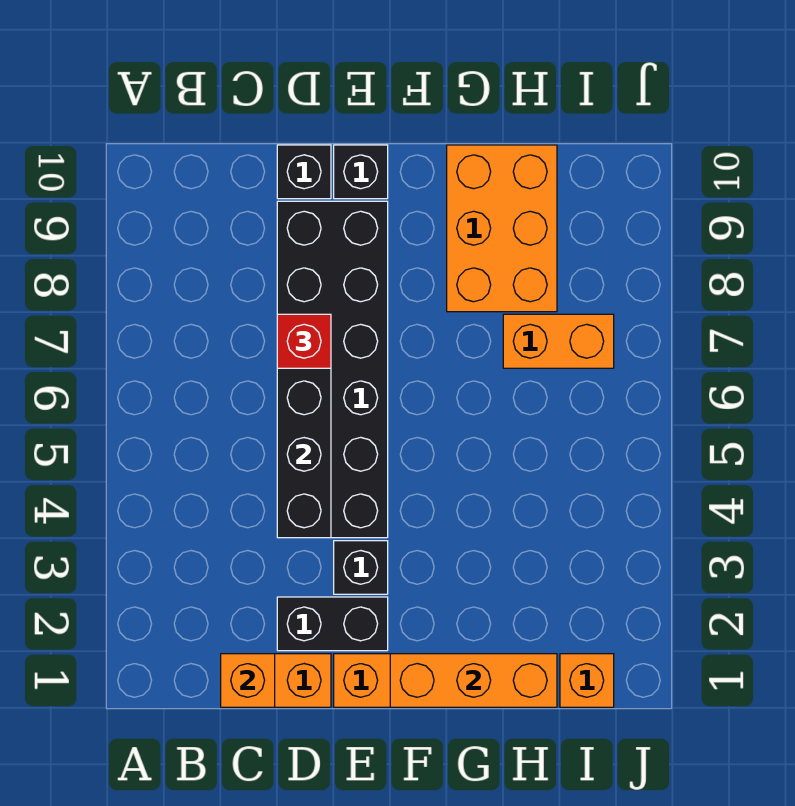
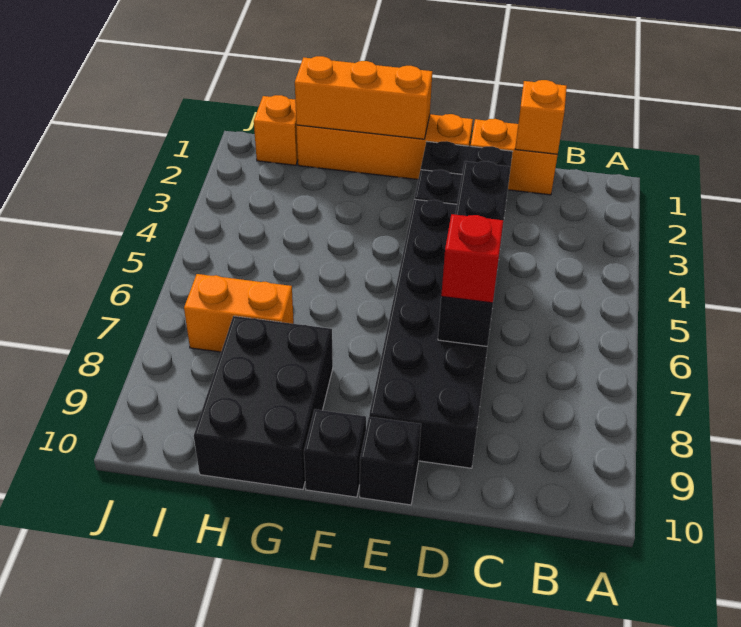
black brick D10 level 1 -> black brick F10 level 1
orange brick G8:H10 level 1 -> black brick G8:H10 level 1

